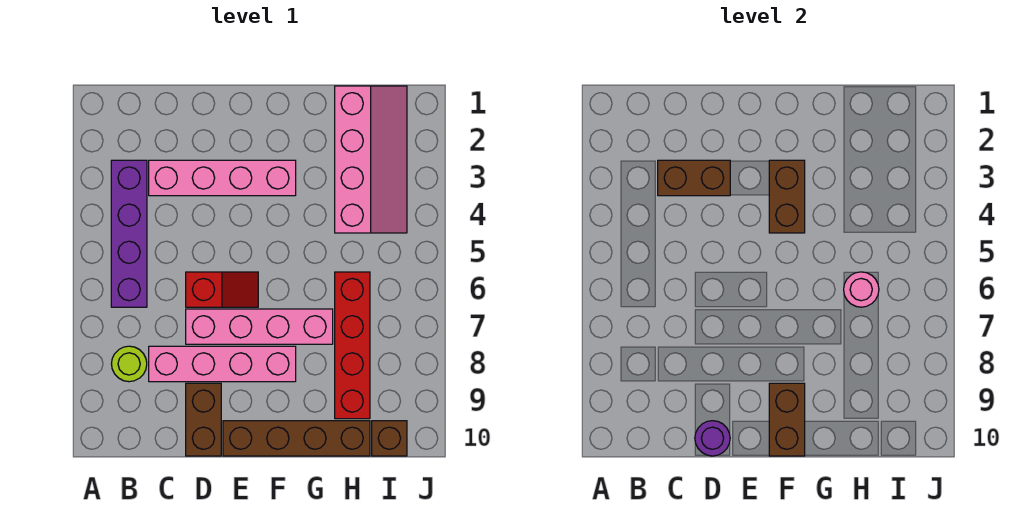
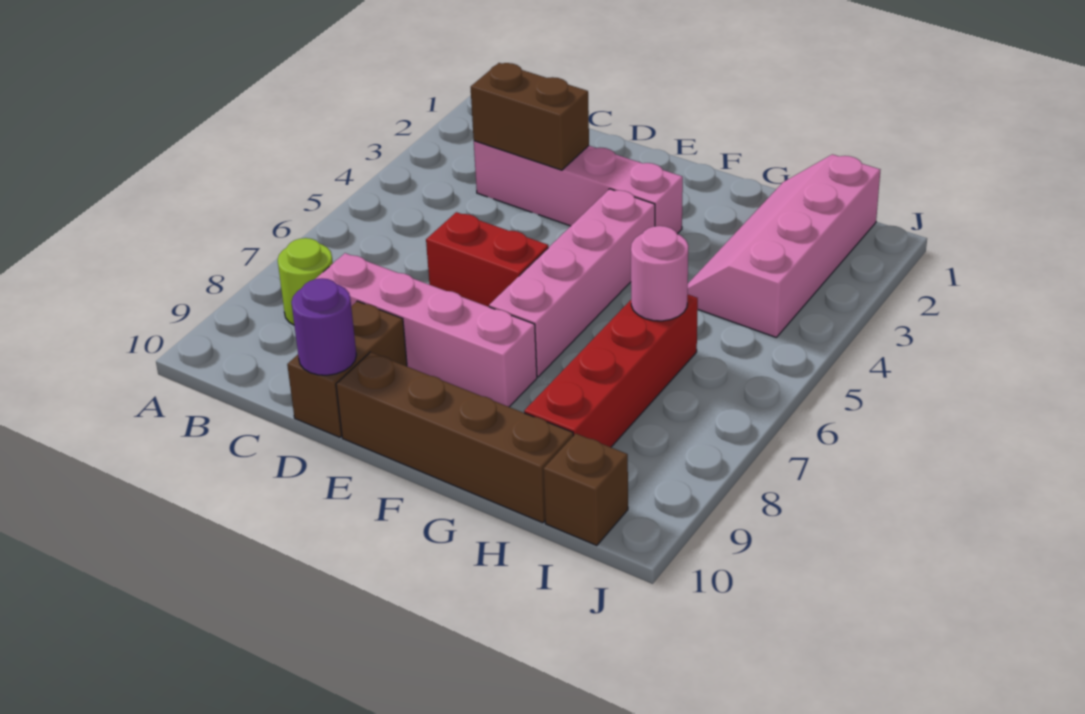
purple brick B3:B6 level 1 -> none
red slope D6:E6 level 1 top D -> red brick D6:E6 level 1
pink brick D7:G7 level 1 -> pink brick F4:F7 level 1
brown brick F3:F4 level 2 -> none
brown brick F9:F10 level 2 -> none
pink slope H1:I4 level 1 top H -> pink slope H1:I4 level 1 top I

